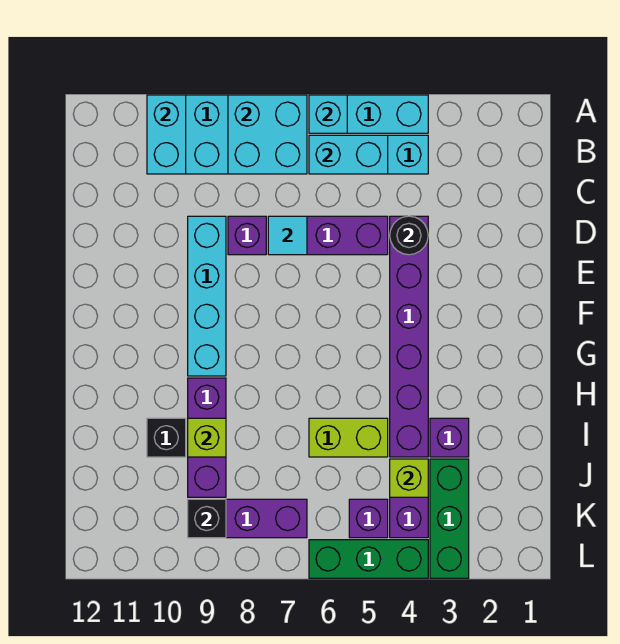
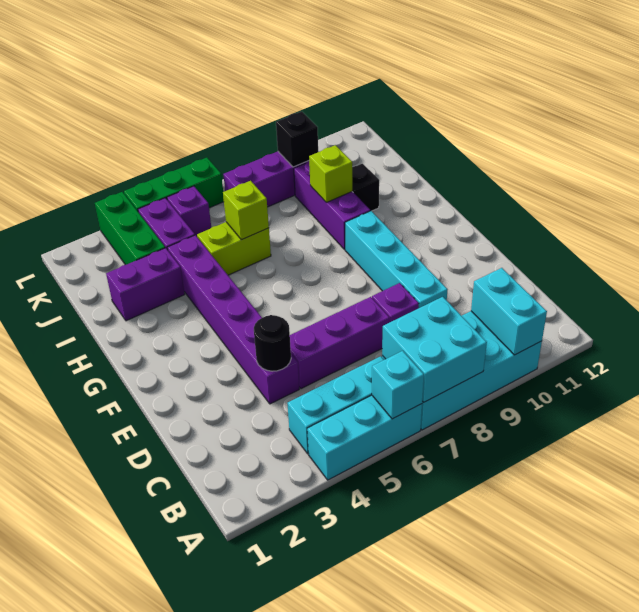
cyan brick B5:B6 level 2 -> none
cyan tile D7 level 2 -> none
purple brick I3 level 1 -> purple brick I2:I3 level 1
lime brick J4 level 2 -> lime brick I6 level 2

